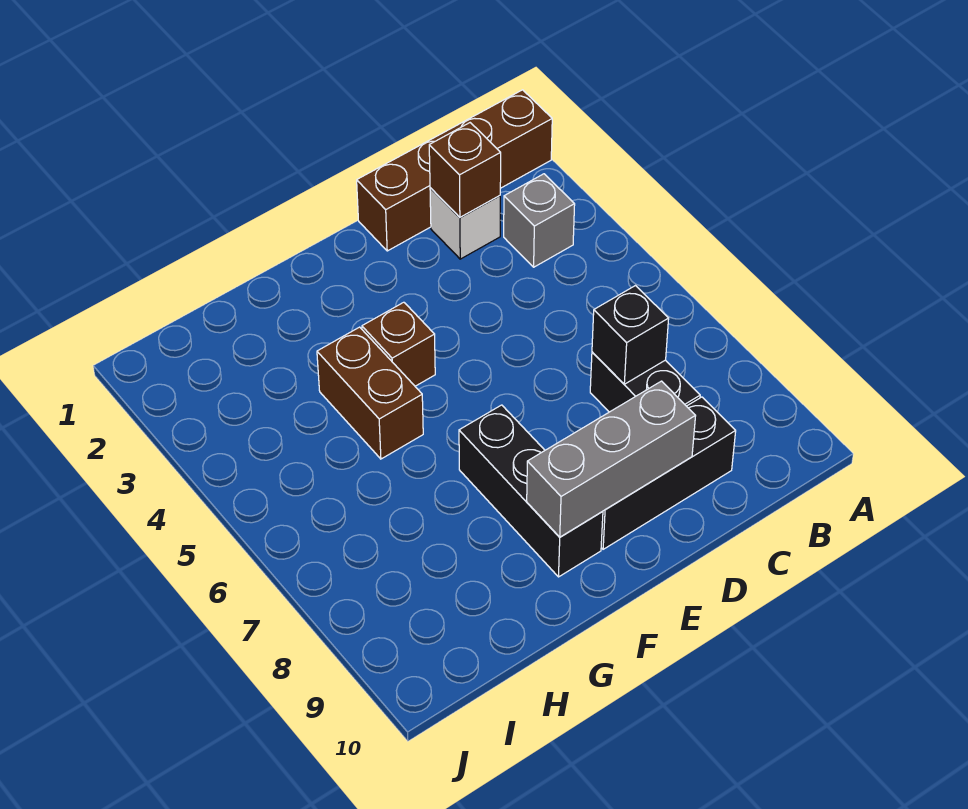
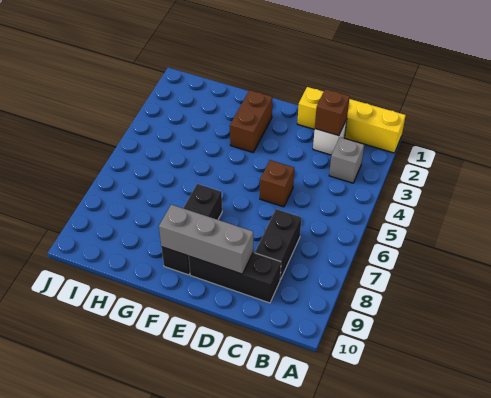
brown brick A1:D1 level 1 -> yellow brick A1:D1 level 1
black brick C7 level 2 -> none
brown brick F4 level 1 -> brown brick D5 level 1
brown brick G4:G5 level 1 -> brown brick F2:F3 level 1

